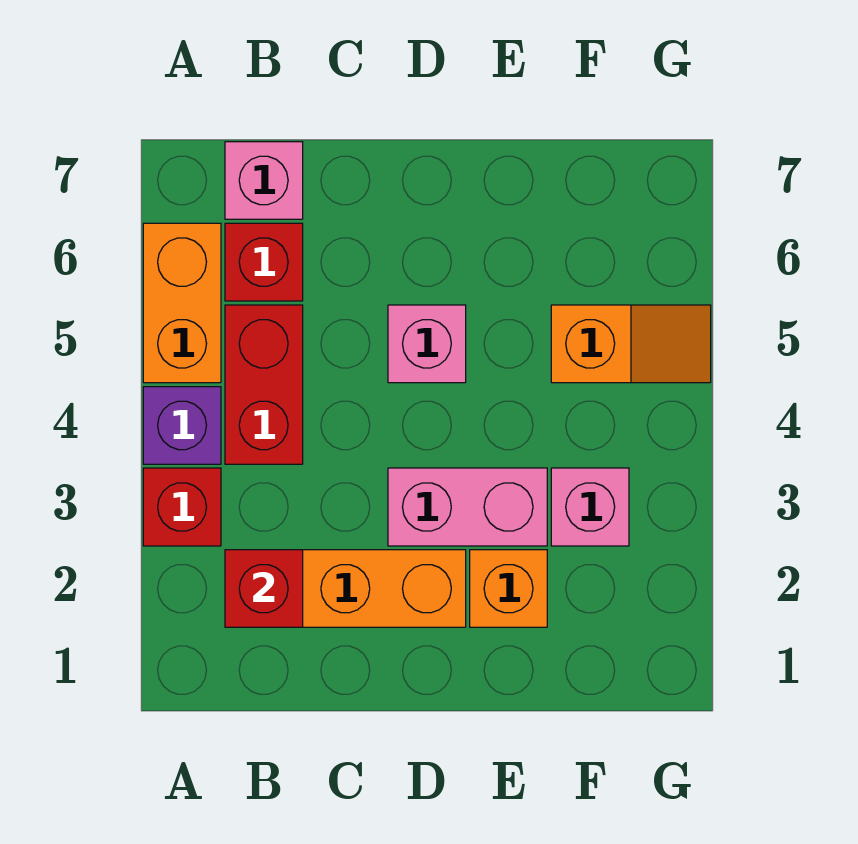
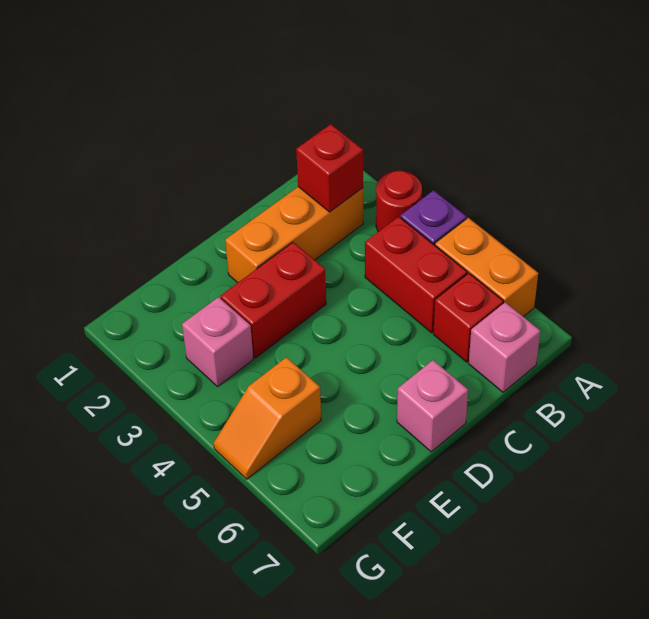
red brick A3 level 1 -> red round brick A3 level 1
pink brick D3:E3 level 1 -> red brick D3:E3 level 1
pink brick D5 level 1 -> pink brick D7 level 1
orange brick E2 level 1 -> none

